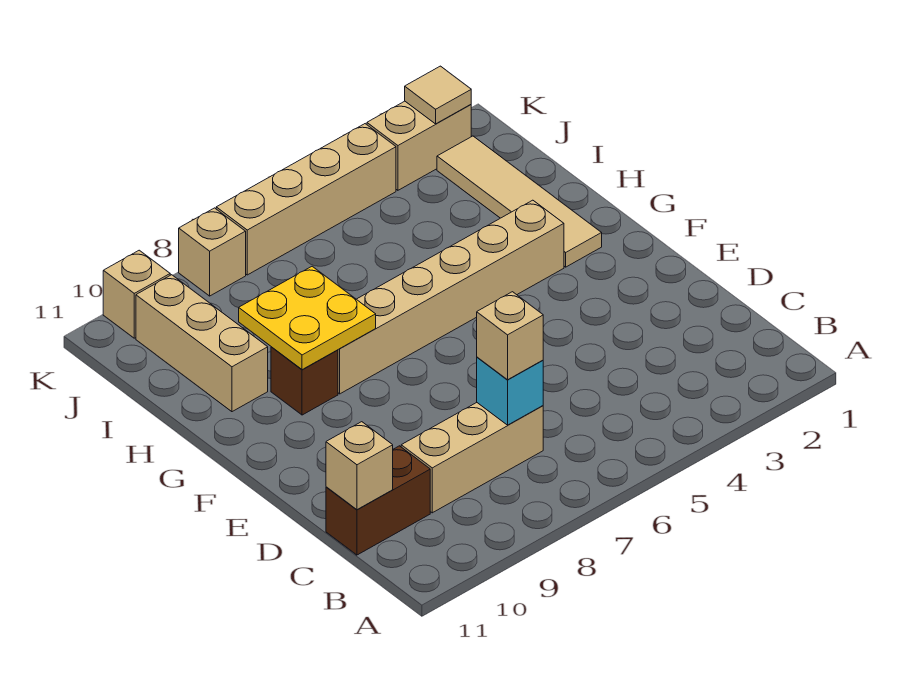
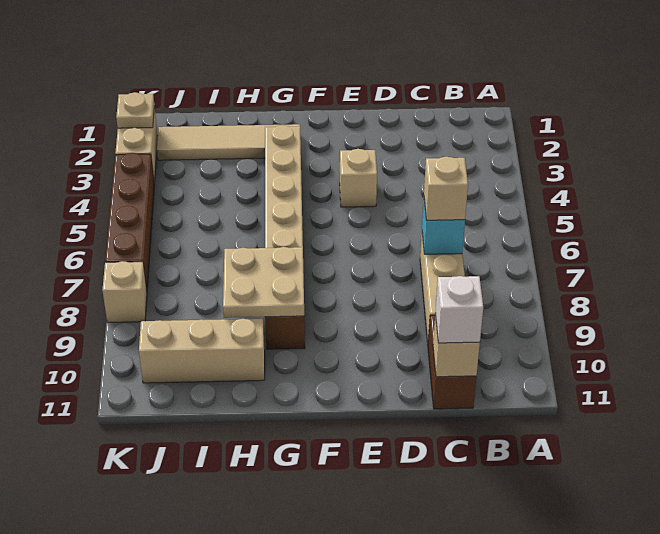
none -> white brick C11 level 3
yellow plate G8:H9 level 2 -> tan plate G8:H9 level 2
tan tile K2 level 2 -> tan plate K2 level 2
tan brick K4:K7 level 1 -> brown brick K4:K7 level 1
tan brick K10 level 1 -> tan brick E4 level 1

